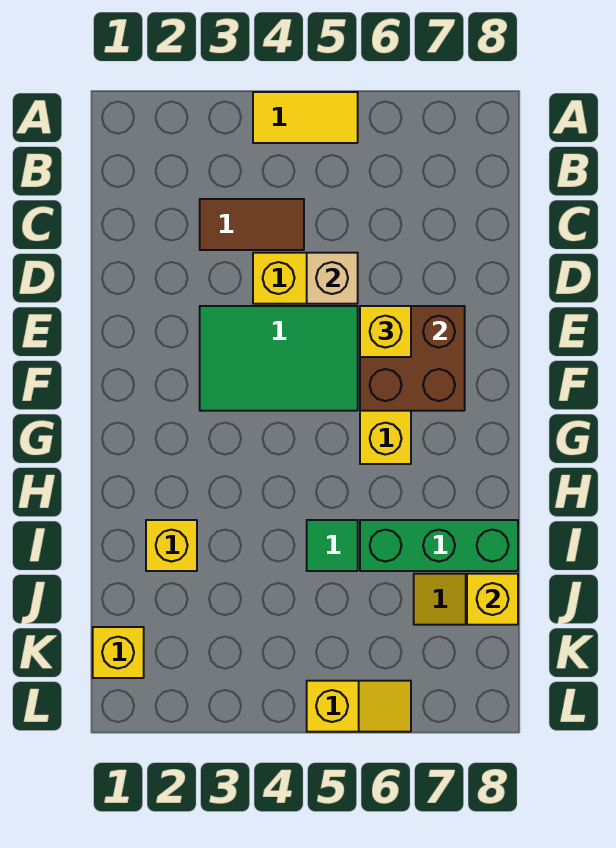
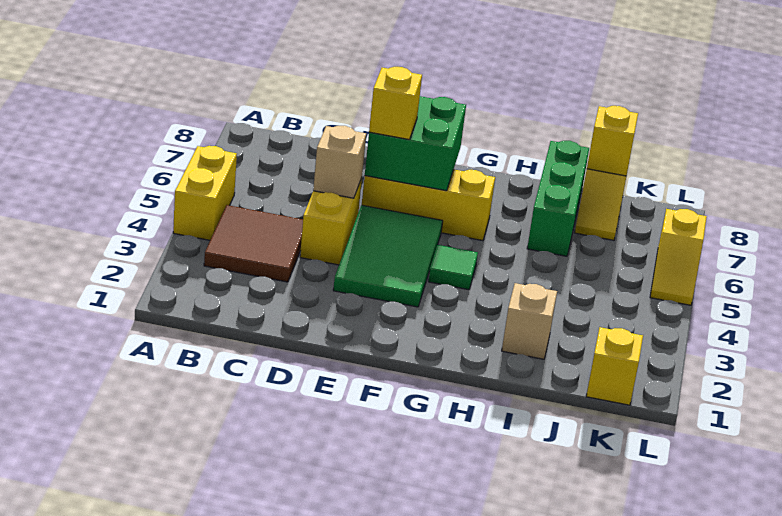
yellow tile A4:A5 level 1 -> yellow brick A4:A5 level 1
brown tile C3:C4 level 1 -> brown tile B3:C4 level 1
brown brick E6:F7 level 2 -> green brick E6:F7 level 2
yellow brick I2 level 1 -> tan brick I2 level 1
green tile I5 level 1 -> green tile G4 level 1
yellow slope L5:L6 level 1 top 5 -> yellow slope L5:L6 level 1 top 6

